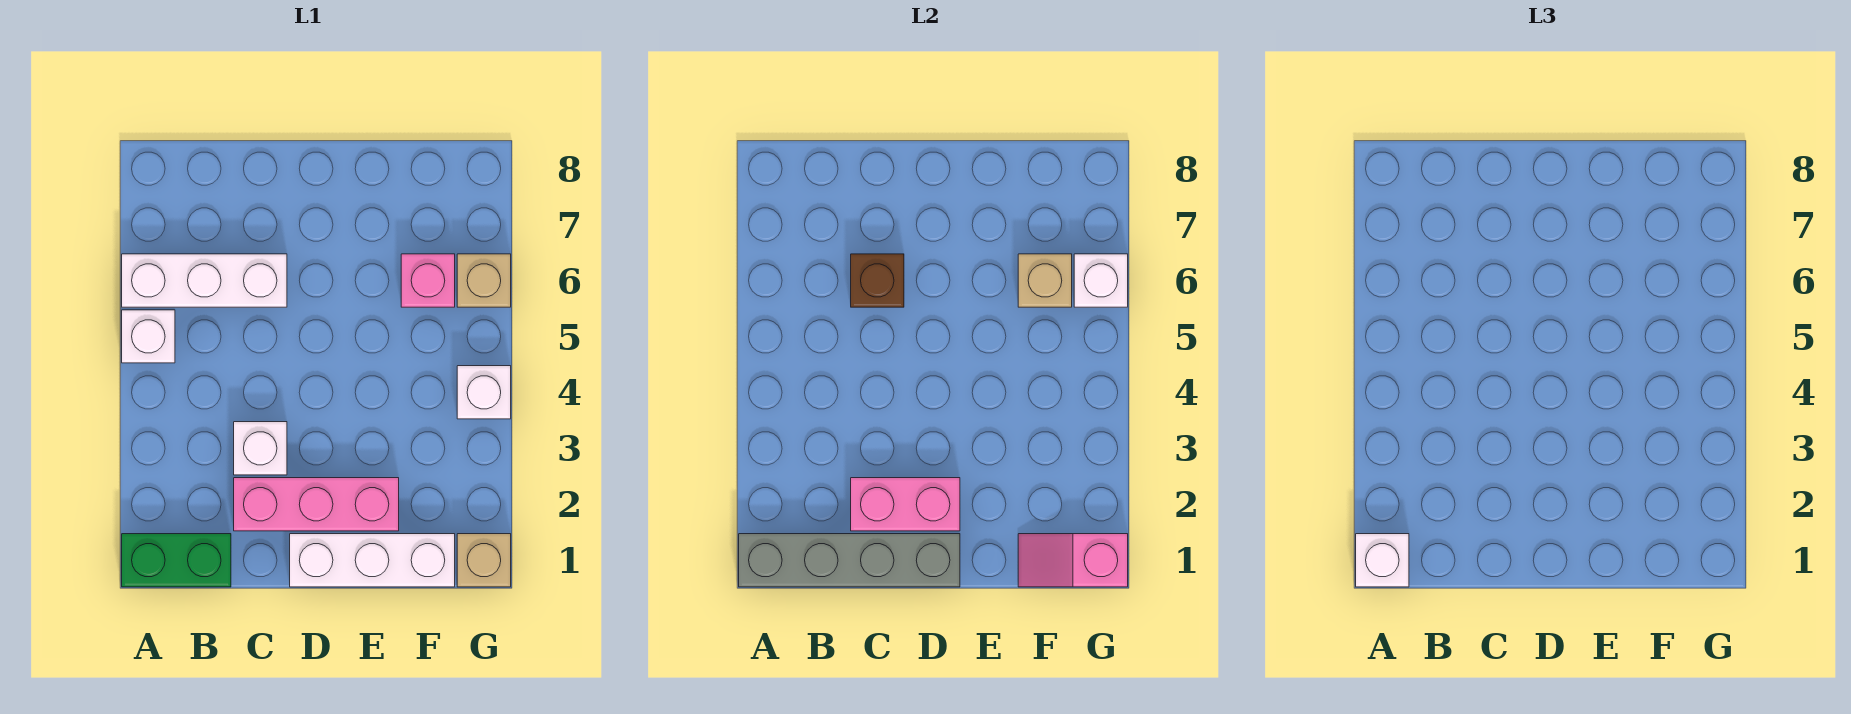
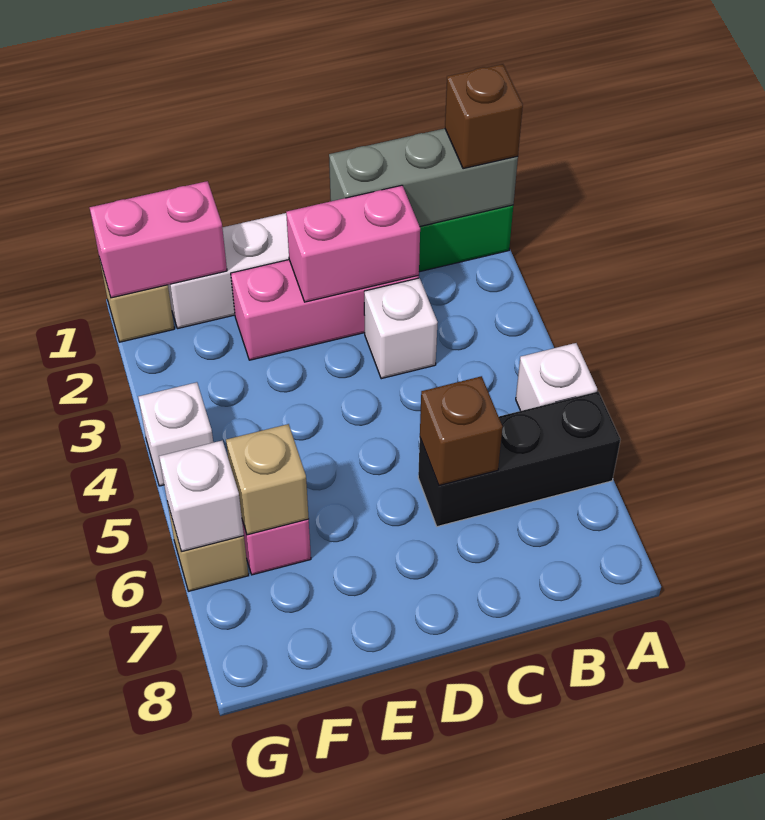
grey brick A1:D1 level 2 -> grey brick A1:C1 level 2
white brick A1 level 3 -> brown brick A1 level 3
white brick A6:C6 level 1 -> black brick A6:C6 level 1
pink slope F1:G1 level 2 top G -> pink brick F1:G1 level 2

